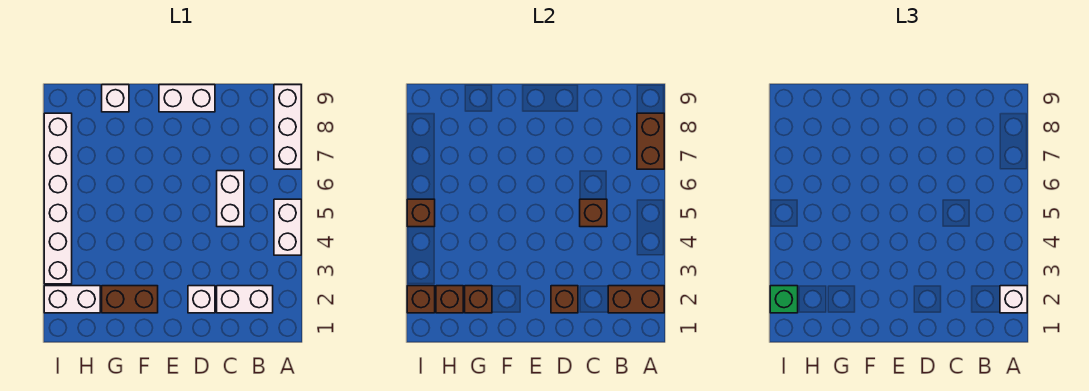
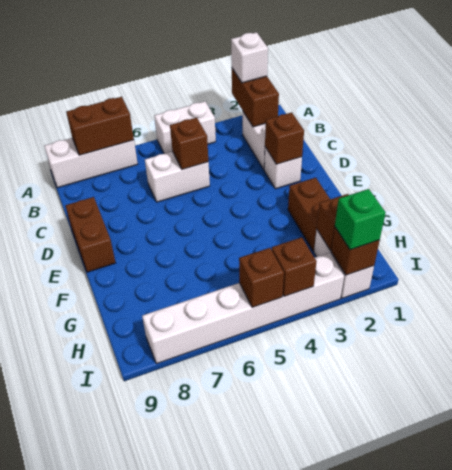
white brick D9:E9 level 1 -> brown brick D9:E9 level 1
brown brick G2 level 2 -> brown brick I4 level 2
white brick G9 level 1 -> none

